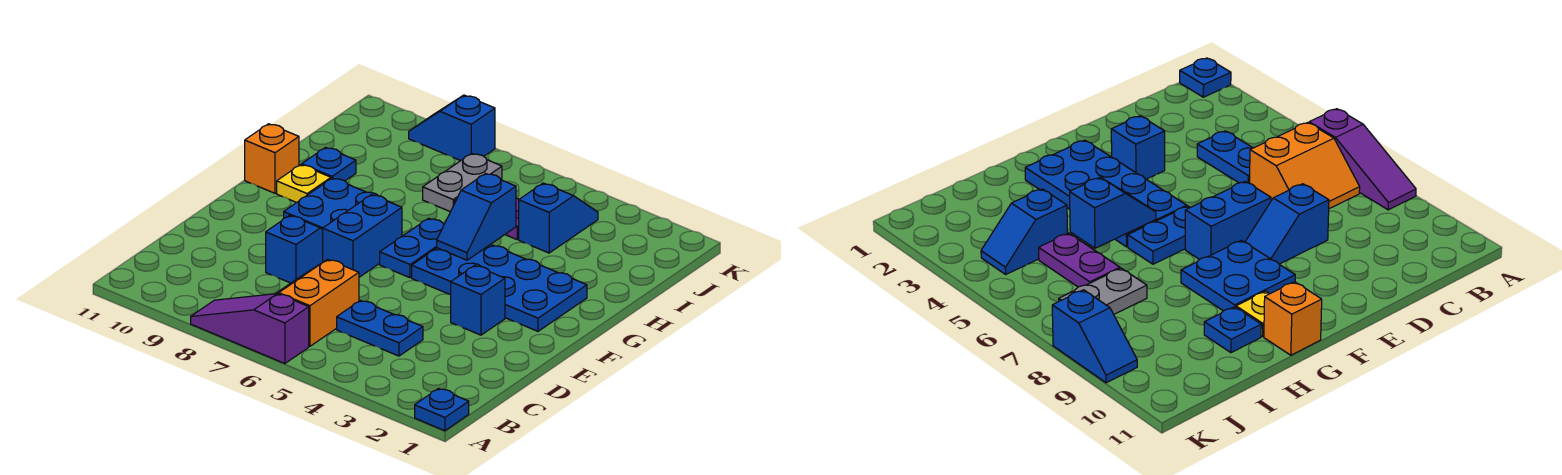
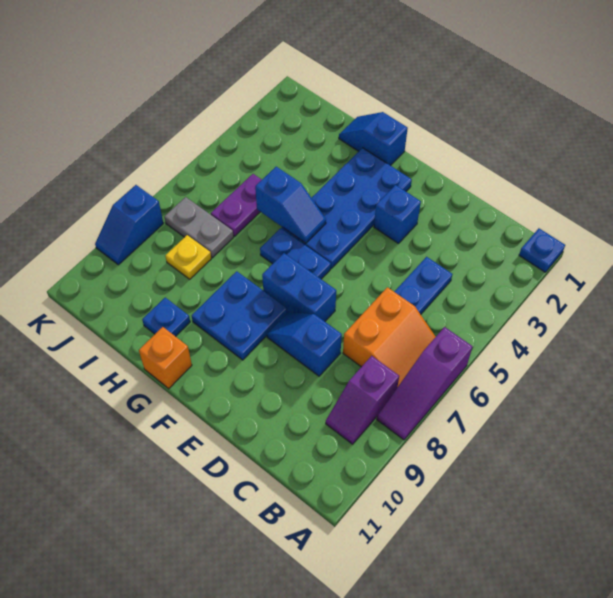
orange slope B6:C7 level 1 top 6 -> orange slope B6:C7 level 1 top C
none -> purple slope B8:B9 level 1 top 8
yellow plate G10 level 1 -> yellow plate I8 level 1
blue slope I4:J4 level 1 top I -> blue slope G1:H1 level 1 top G

